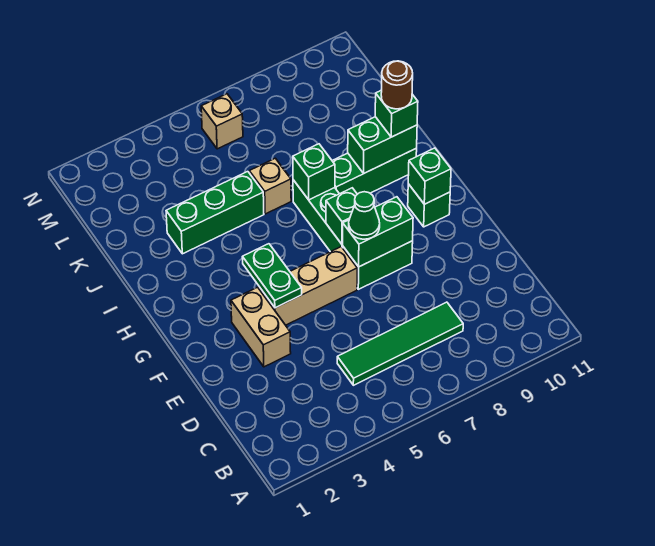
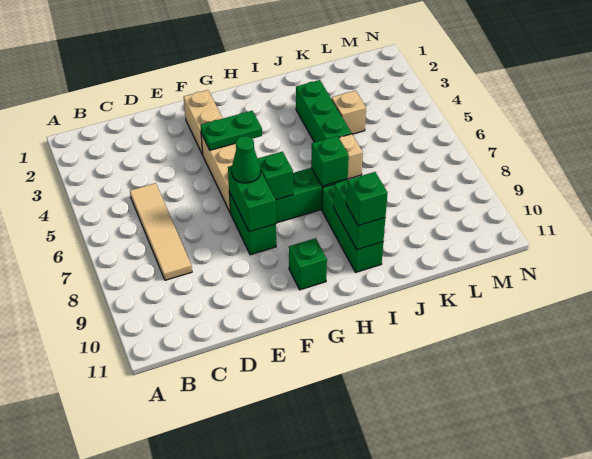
green tile C5:C8 level 1 -> tan tile C5:C8 level 1
tan brick E3:F3 level 1 -> tan brick F2:F3 level 1
green brick G10 level 2 -> none
brown round brick I10 level 4 -> none
tan brick M6 level 1 -> tan brick K4 level 1

